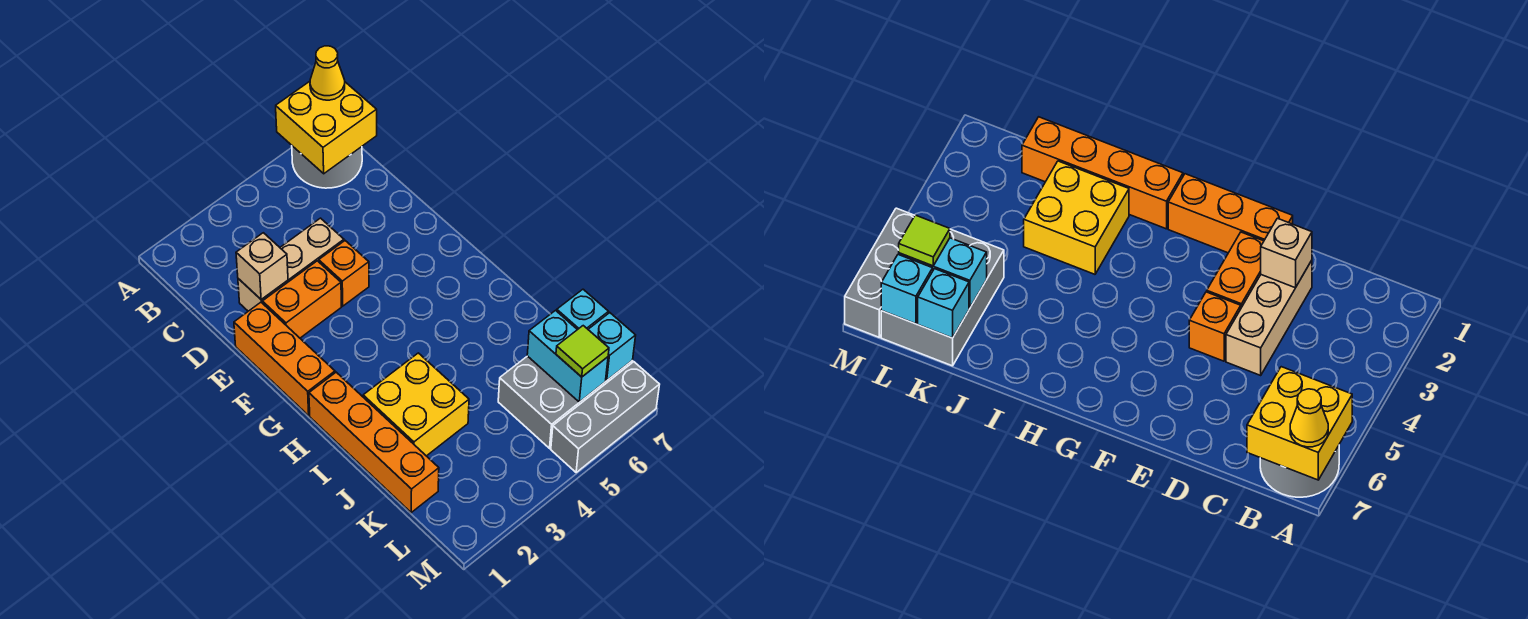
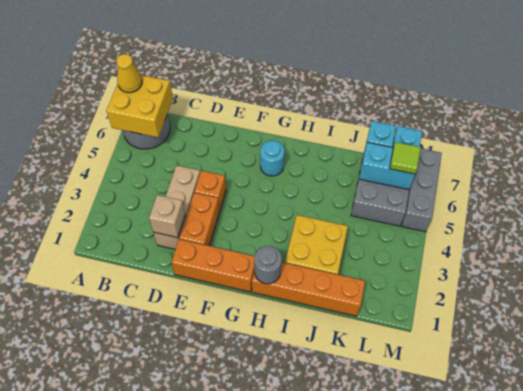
none -> cyan round brick G6 level 1
none -> grey round brick H1 level 2

